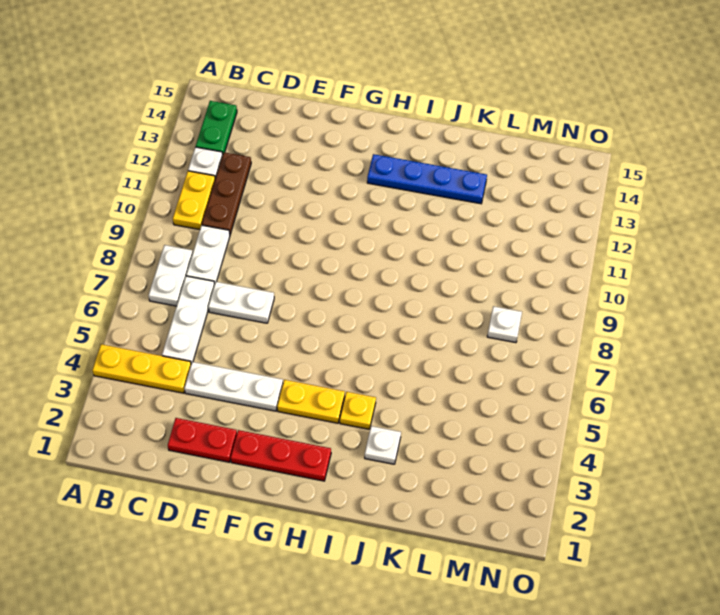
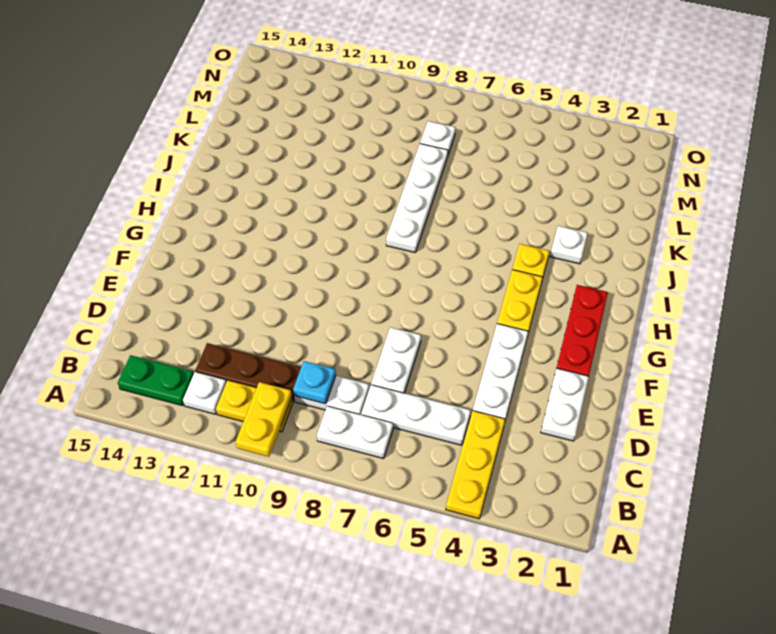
none -> yellow plate A10:B10 level 2
none -> cyan plate C9 level 2
red plate D2:E2 level 1 -> white plate D2:E2 level 1
blue plate H13:K13 level 1 -> none
none -> white plate I8:L8 level 1

